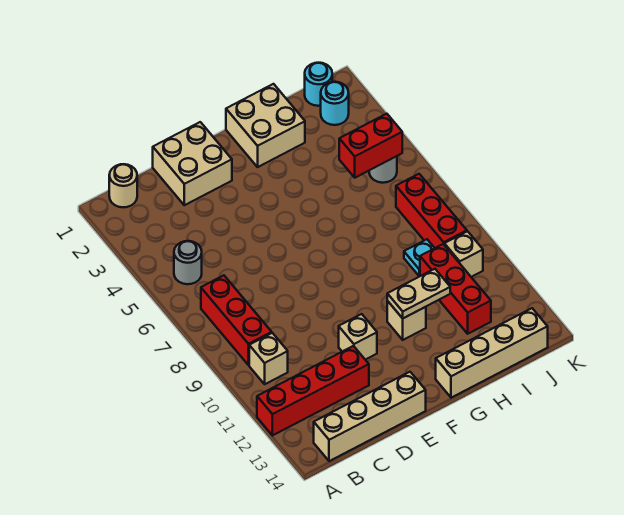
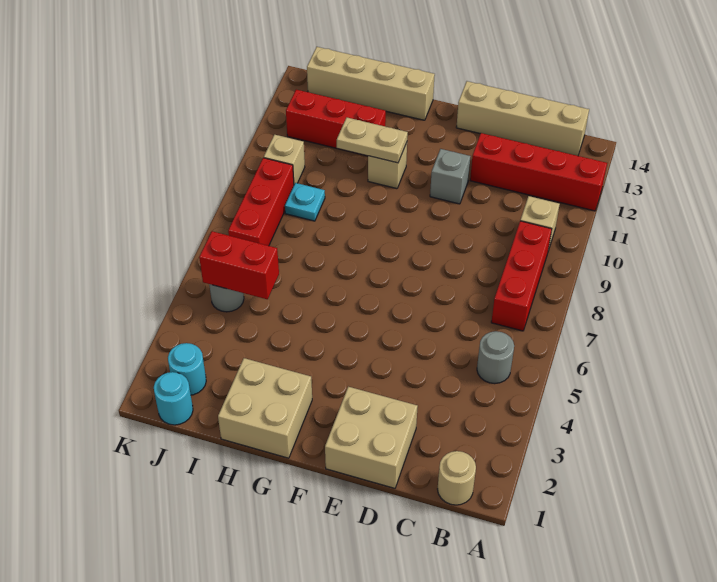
tan brick E11 level 1 -> grey brick E11 level 1
red brick I10:I12 level 1 -> red brick H12:J12 level 1

